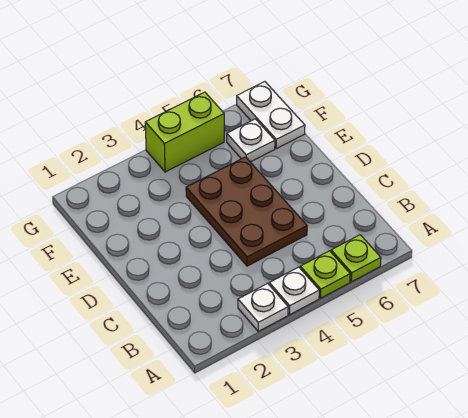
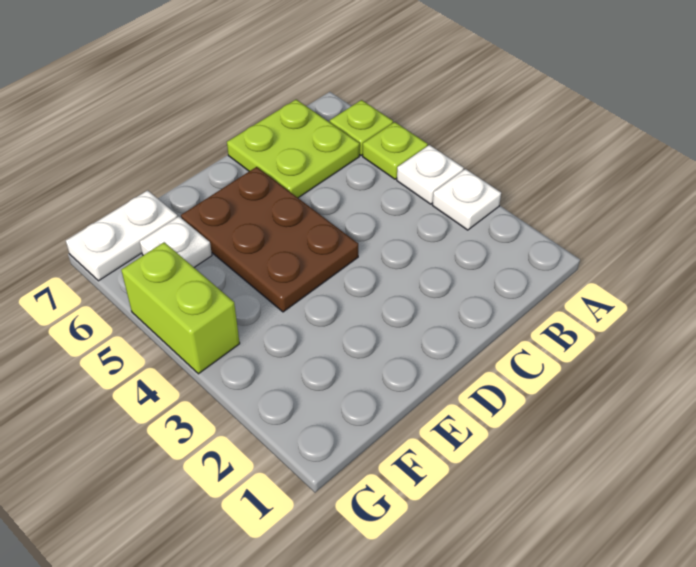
none -> lime plate B6:C7 level 1
brown plate C4:E5 level 1 -> brown plate D4:E6 level 1

